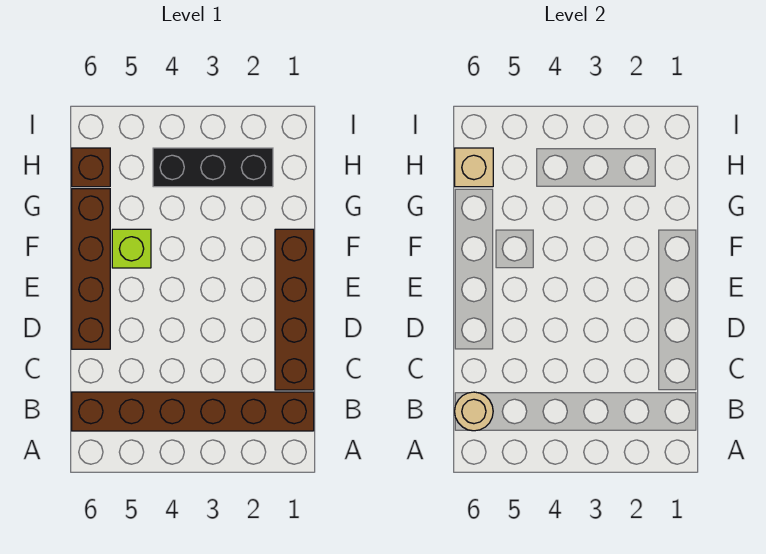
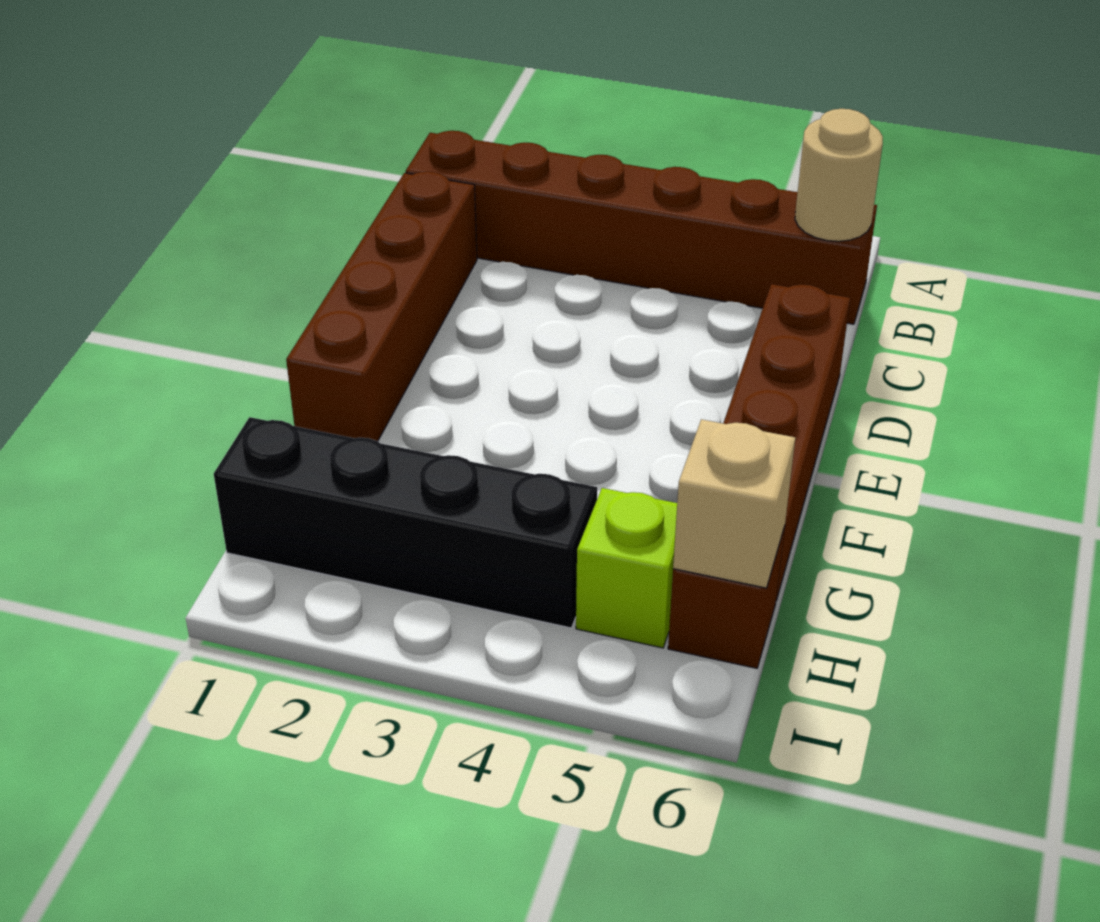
lime brick F5 level 1 -> lime brick H5 level 1
black brick H2:H4 level 1 -> black brick H1:H4 level 1

